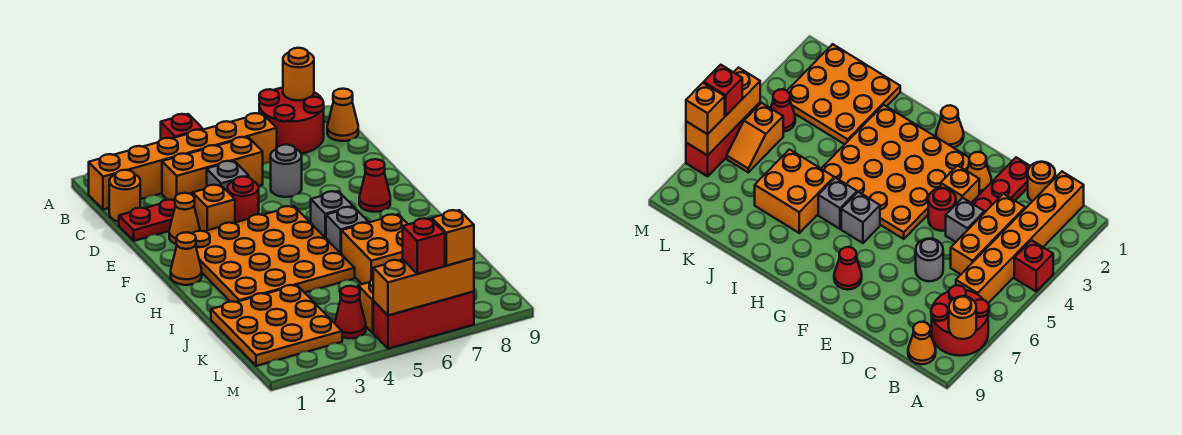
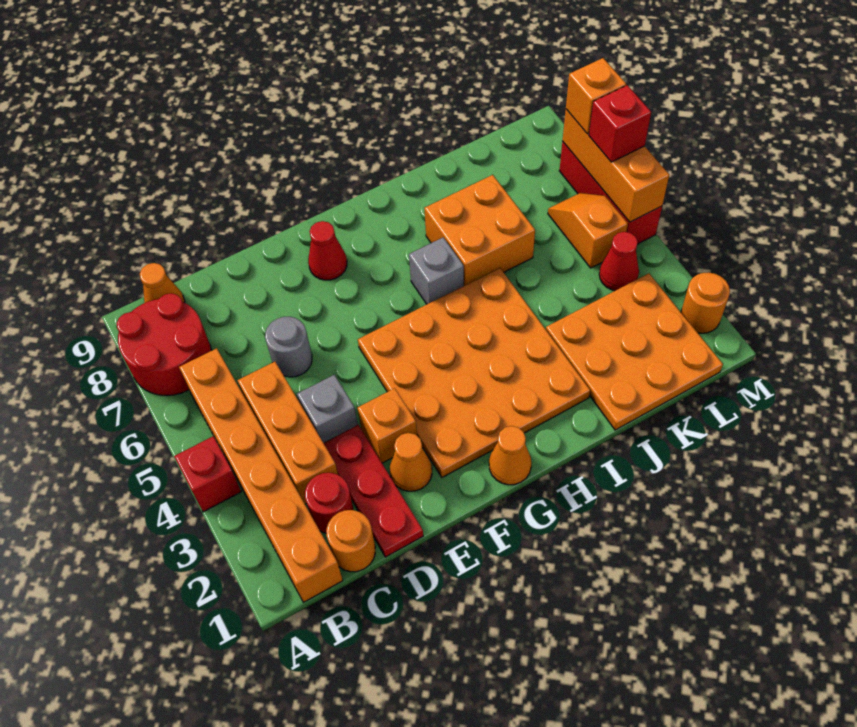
orange round brick A8 level 2 -> orange round brick M2 level 1
red round brick E4 level 1 -> red round brick C2 level 1
grey brick G6 level 1 -> none

